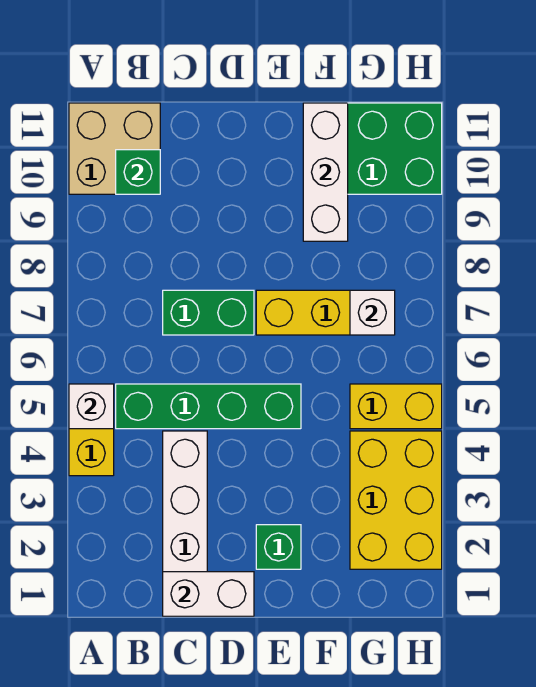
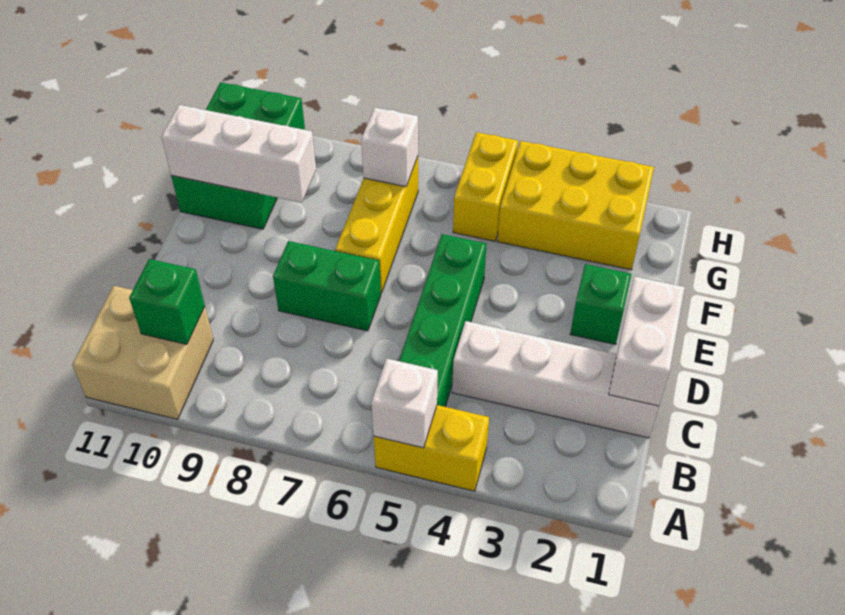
green brick C7:D7 level 1 -> green brick D7:D8 level 1

